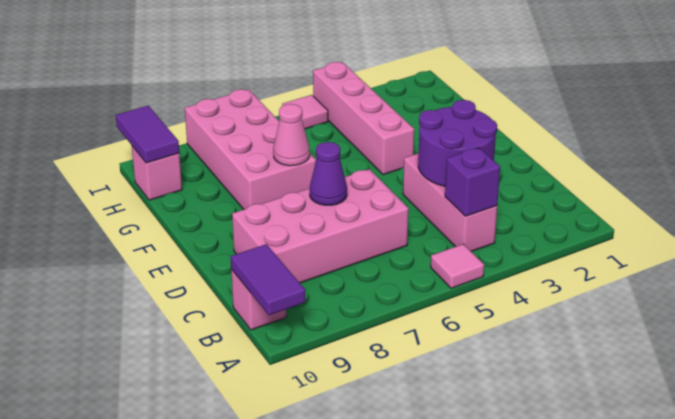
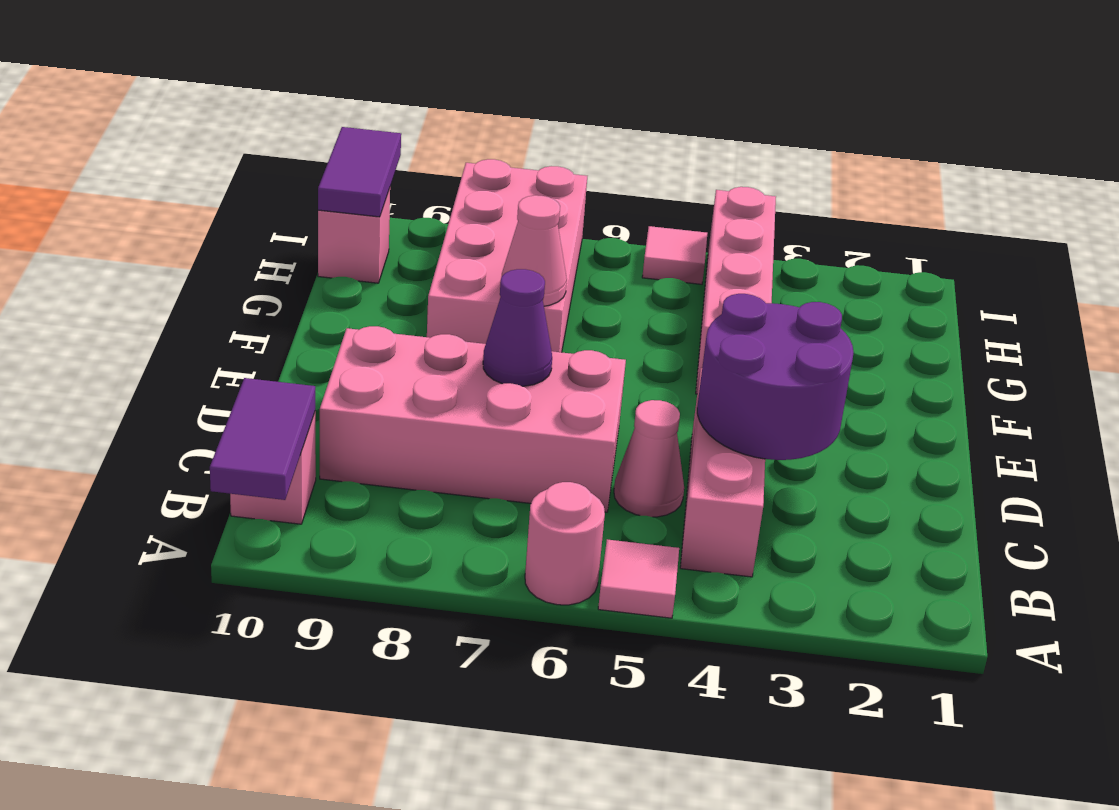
none -> pink round brick A6 level 1
purple brick B4 level 2 -> none
none -> pink cone C5 level 1

